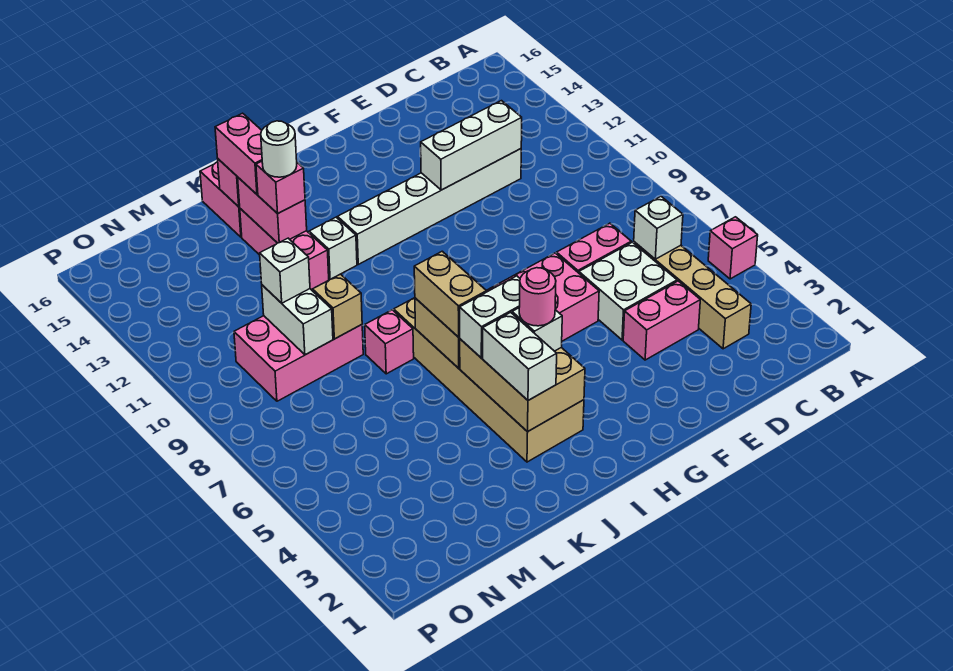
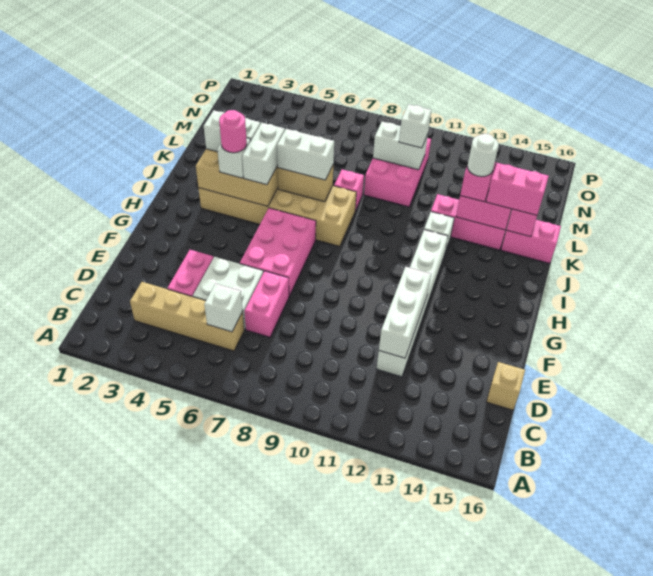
pink brick A5 level 1 -> none
tan brick J6:J7 level 3 -> white brick J6:J7 level 3
tan brick L9 level 2 -> tan brick D16 level 1

